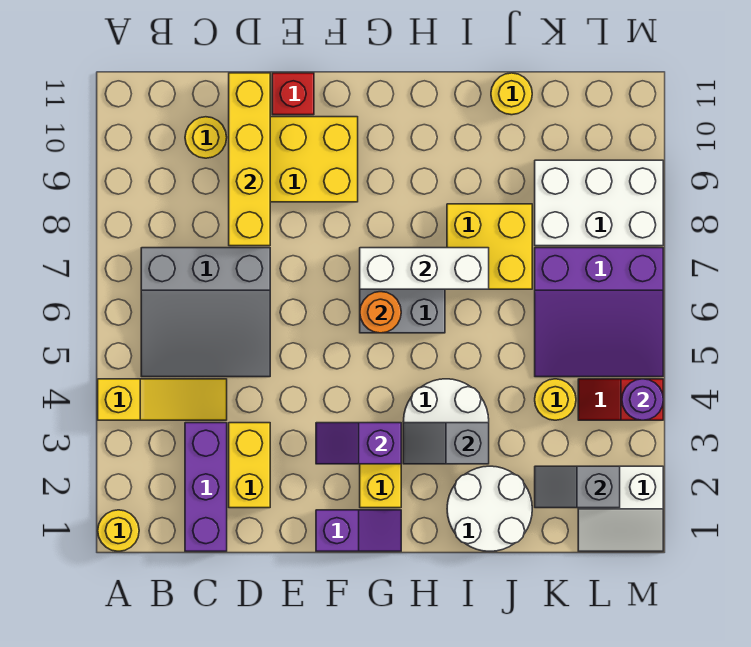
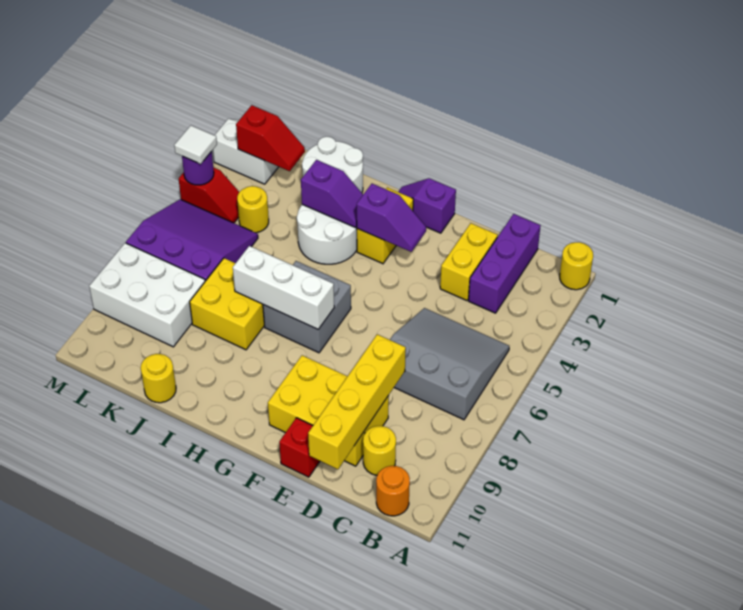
yellow slope A4:C4 level 1 top A -> none
orange round brick G6 level 2 -> orange round brick B11 level 1
grey slope H3:I3 level 2 top I -> purple slope H3:I3 level 2 top I
grey slope K2:L2 level 2 top L -> red slope K2:L2 level 2 top L
none -> white tile M4 level 3

